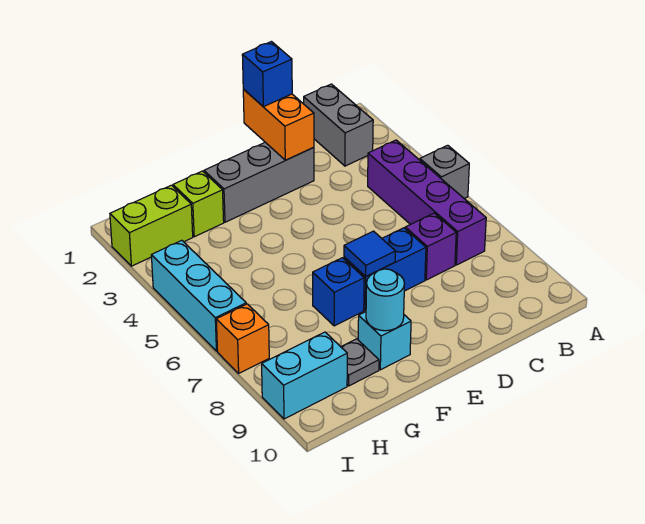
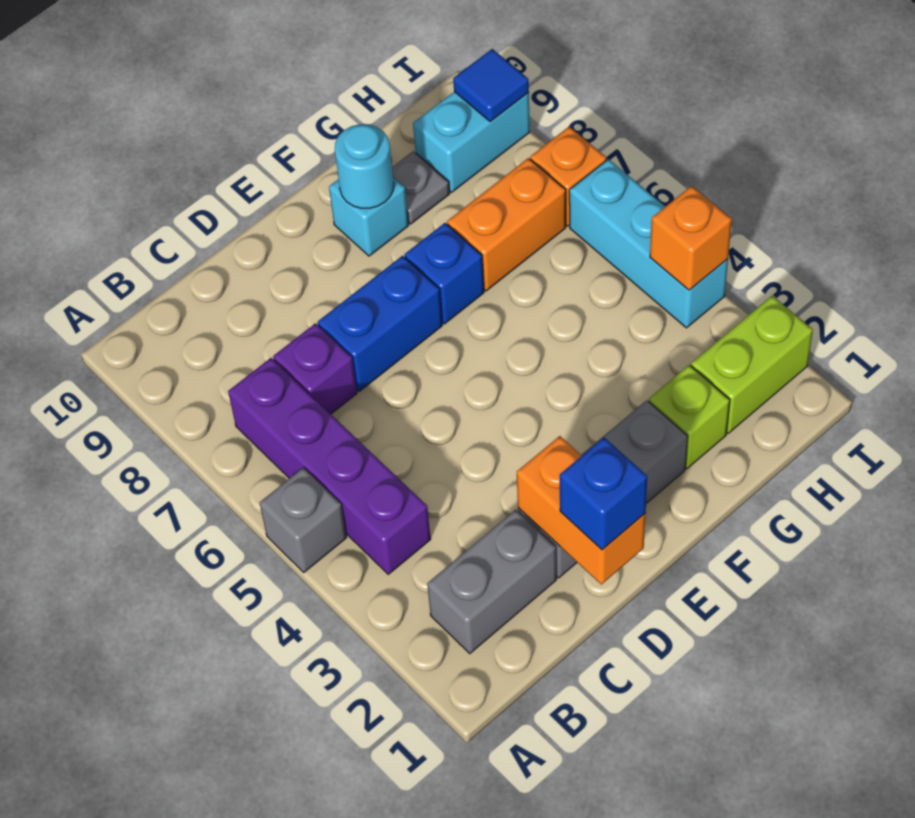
grey brick B1:B2 level 1 -> grey brick B2:C2 level 1
blue tile E7 level 2 -> blue tile I9 level 2
none -> orange brick G7:H7 level 1
none -> orange brick I4 level 2

